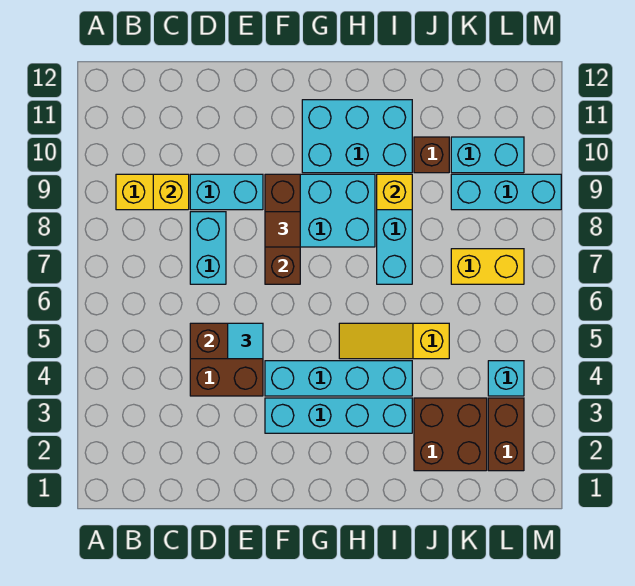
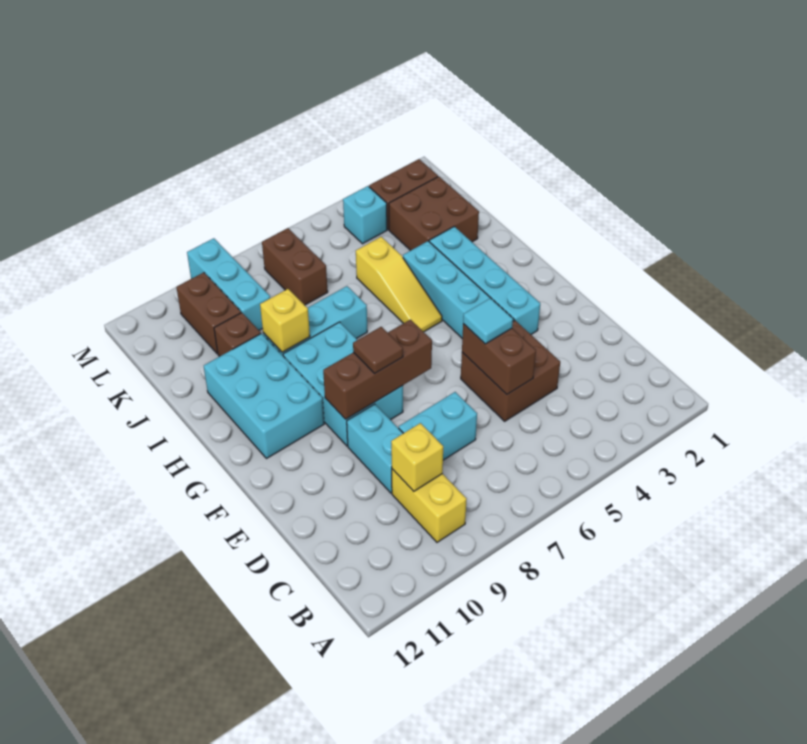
yellow brick K7:L7 level 1 -> brown brick K7:L7 level 1
cyan brick K10:L10 level 1 -> brown brick K10:L10 level 1

